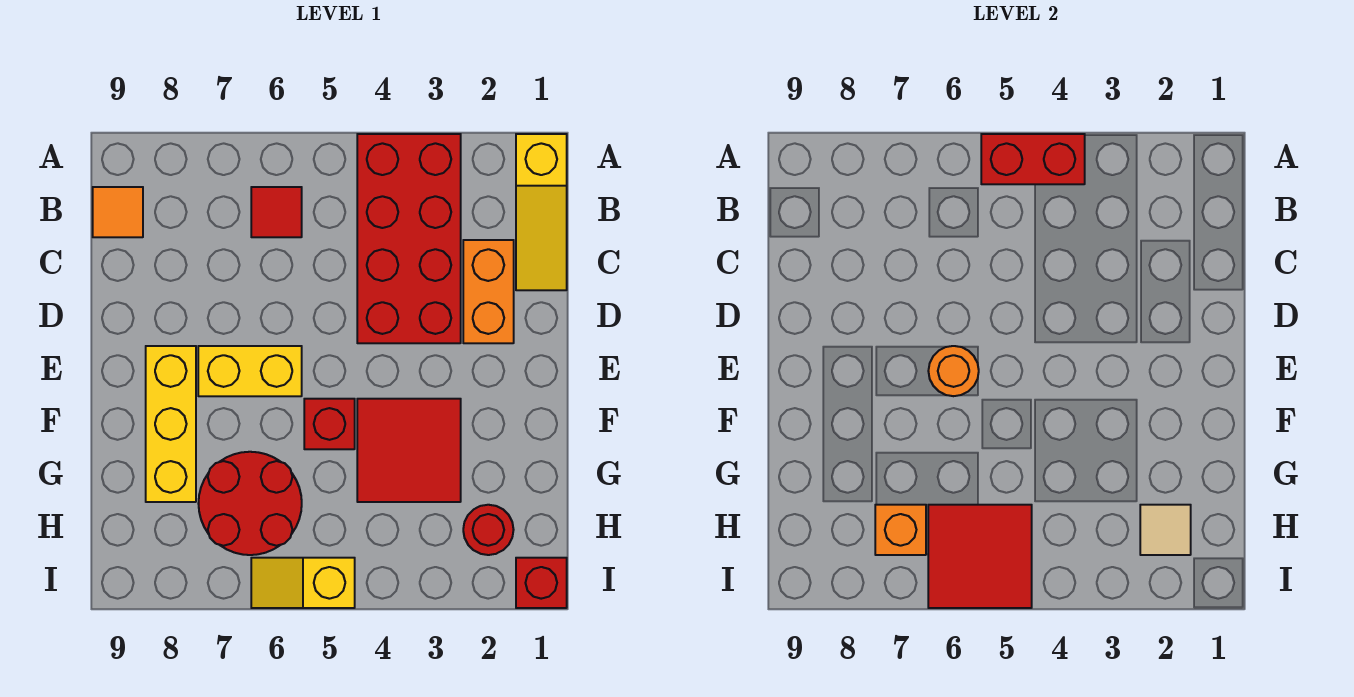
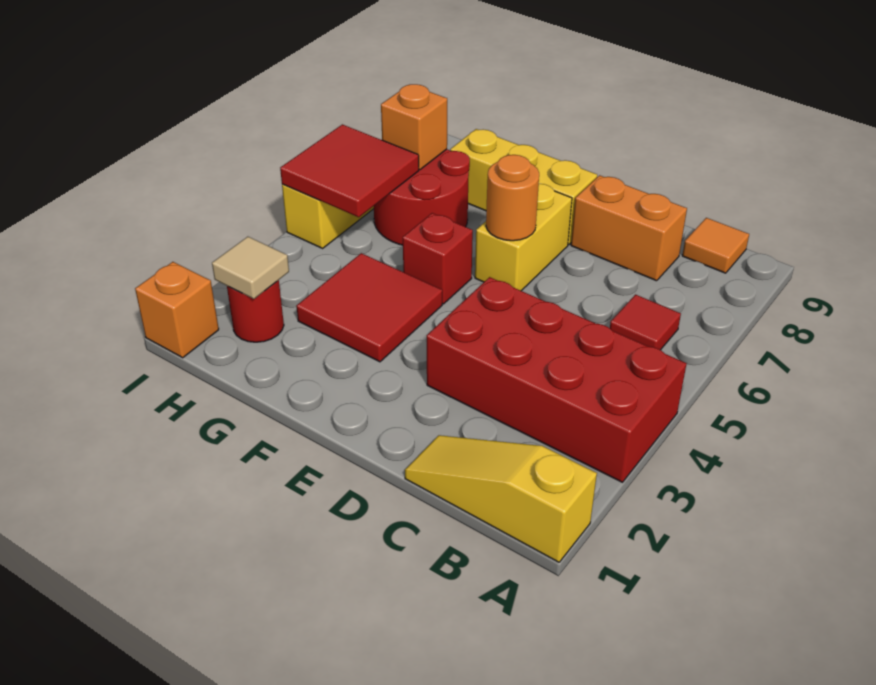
red brick A4:A5 level 2 -> none
orange brick C2:D2 level 1 -> orange brick C8:D8 level 1
red brick I1 level 1 -> orange brick I1 level 1

